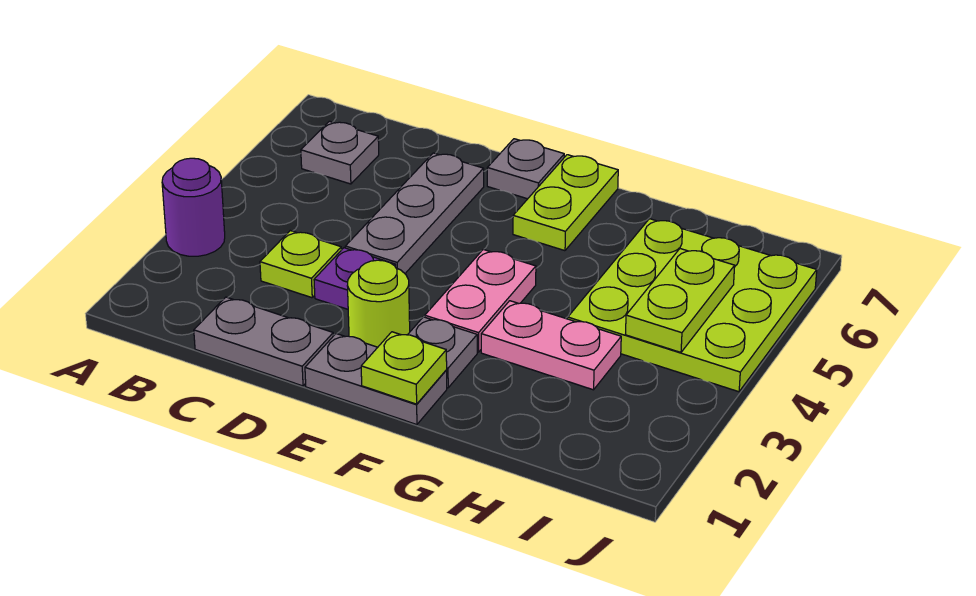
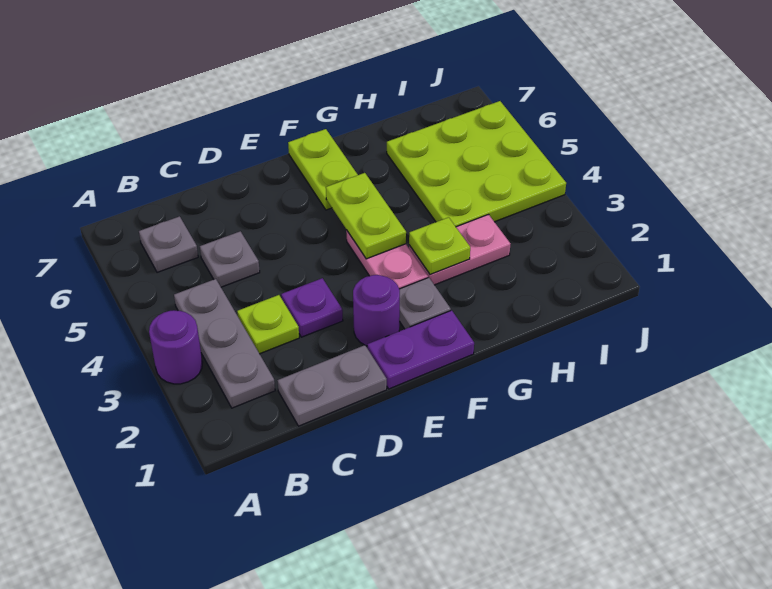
grey plate D4:D6 level 1 -> grey plate B2:B4 level 1
grey plate E1:F1 level 1 -> purple plate E1:F1 level 1
lime round brick E2 level 1 -> purple round brick E2 level 1
grey plate E7 level 1 -> grey plate C5 level 1
lime plate F1 level 2 -> lime plate G3 level 2
lime plate I4:I5 level 2 -> lime plate F4:F5 level 2

